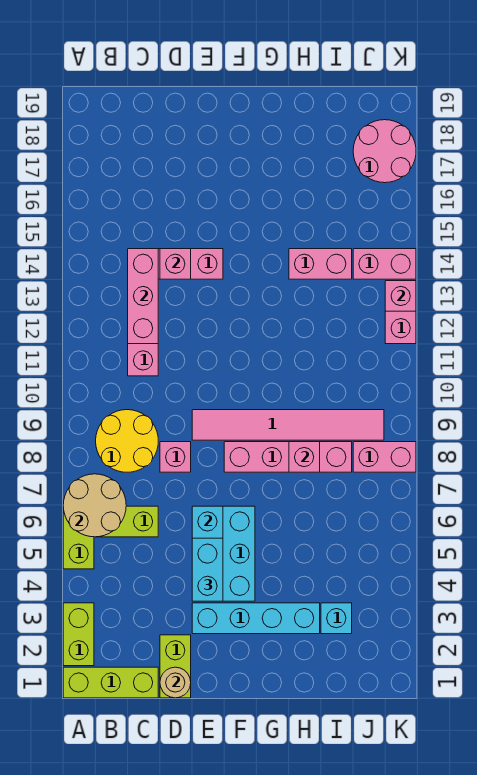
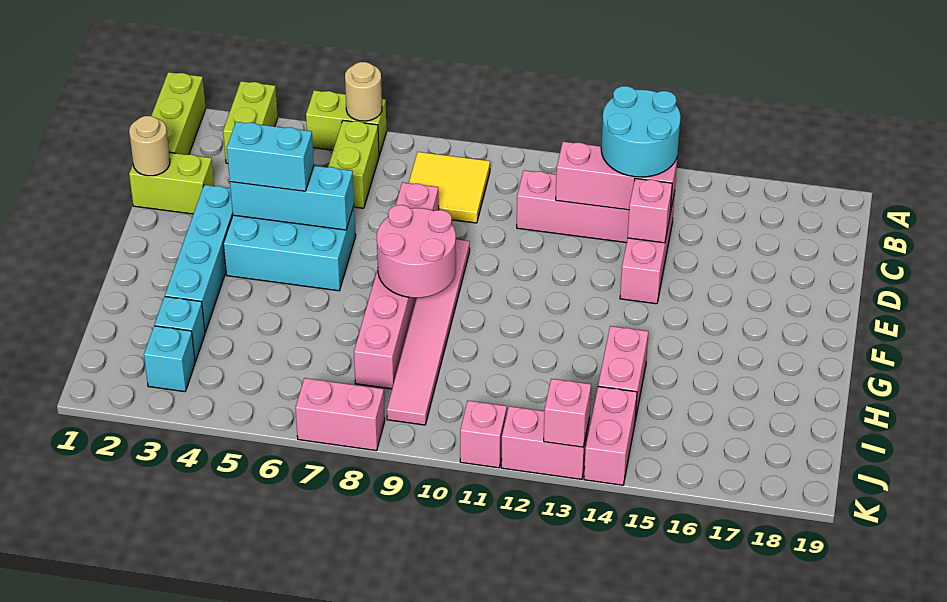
lime brick A2:A3 level 1 -> lime brick A3:B3 level 1
tan round brick A6:B7 level 2 -> tan round brick A6 level 2
yellow round brick B8:C9 level 1 -> yellow tile B8:C9 level 1
none -> cyan round brick B13:C14 level 3
pink brick H8 level 2 -> pink brick K11 level 1
none -> cyan brick J3 level 1
pink brick J8:K8 level 1 -> pink brick K7:K8 level 1
pink round brick J17:K18 level 1 -> pink round brick F8:G9 level 2

